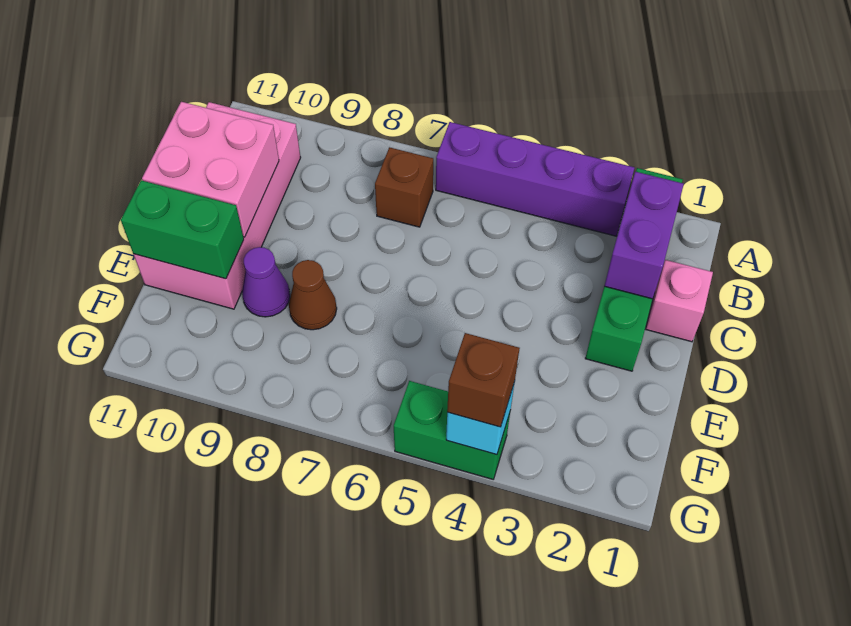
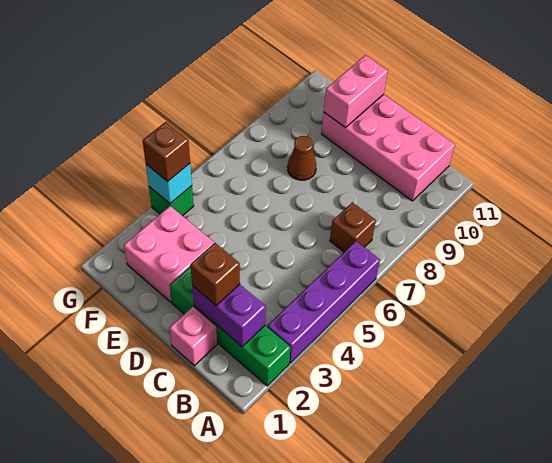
none -> brown brick C2 level 3
pink brick C10:D11 level 2 -> pink brick E2:F3 level 1
purple cone E9 level 1 -> none
green brick E10:E11 level 2 -> pink brick E10:E11 level 2
green brick G4:G5 level 1 -> green brick G4 level 1

